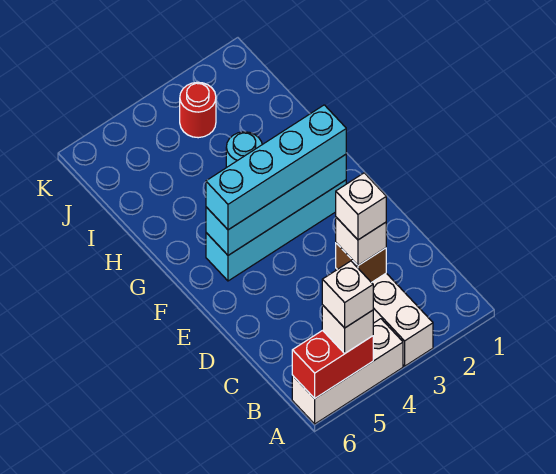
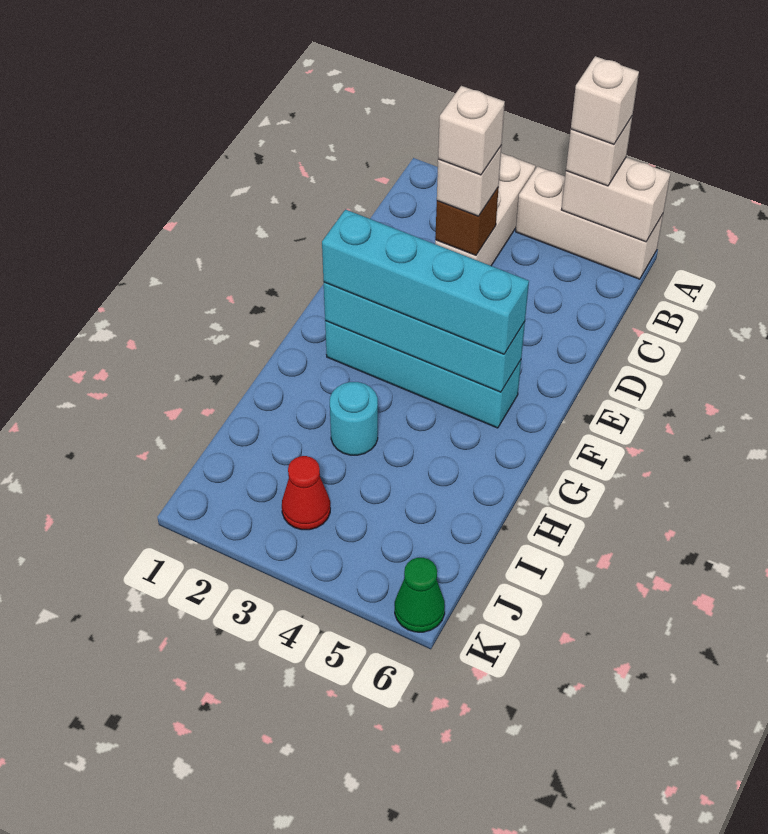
red brick A5:A6 level 2 -> white brick A5:A6 level 2
red round brick J3 level 1 -> red cone J3 level 1
none -> green cone K6 level 1

